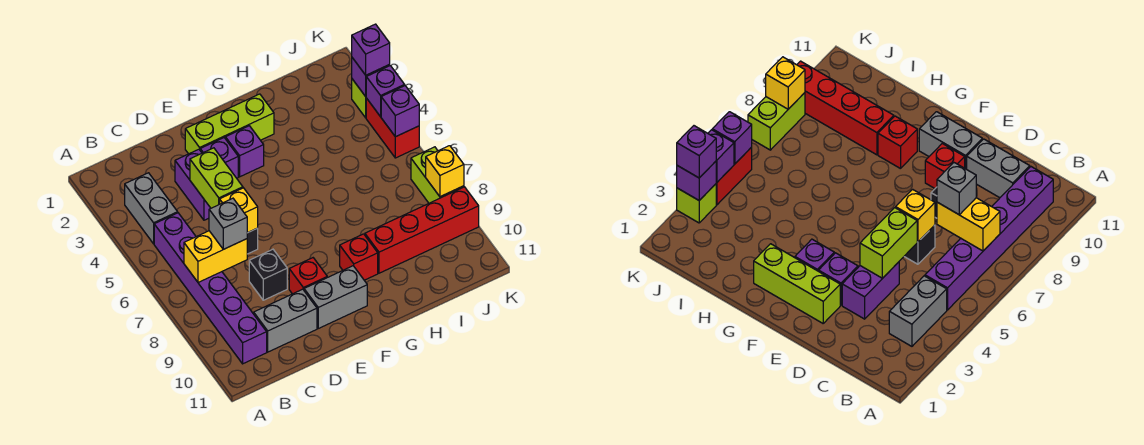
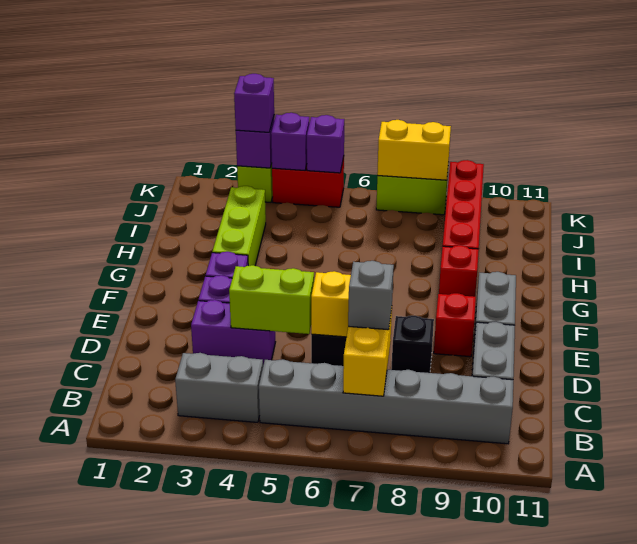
purple brick B5:B10 level 1 -> grey brick B5:B10 level 1
lime brick E2:G2 level 1 -> lime brick G3:I3 level 1
yellow brick K8 level 2 -> yellow brick K7:K8 level 2

